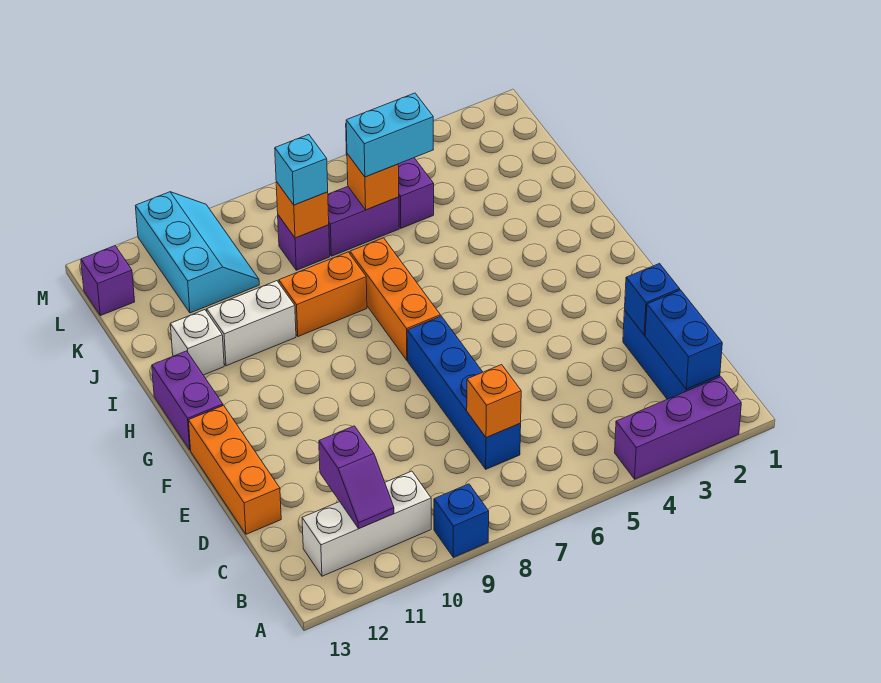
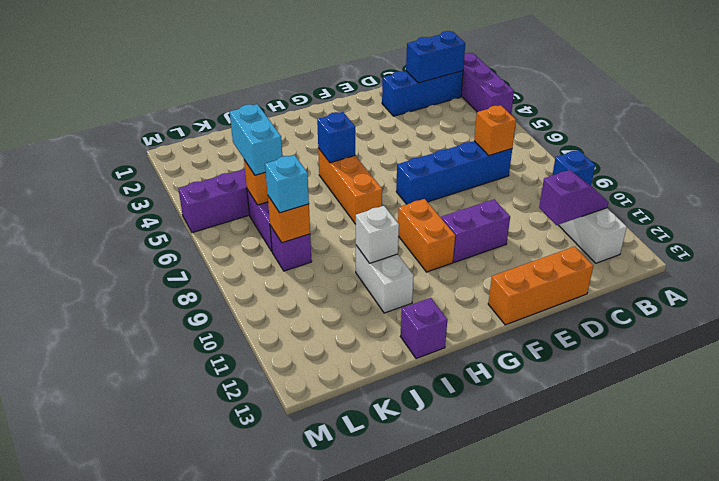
blue brick D2 level 2 -> blue brick H5 level 2
orange brick G7:I7 level 1 -> orange brick H5:H7 level 1
purple brick G13:H13 level 1 -> purple brick E10:F10 level 1
orange brick I8:I9 level 1 -> orange brick G9:G10 level 1
white brick I12 level 1 -> white brick I10 level 2
cyan slope K10:M11 level 1 top 11 -> none
purple brick L13 level 1 -> purple brick I13 level 1

